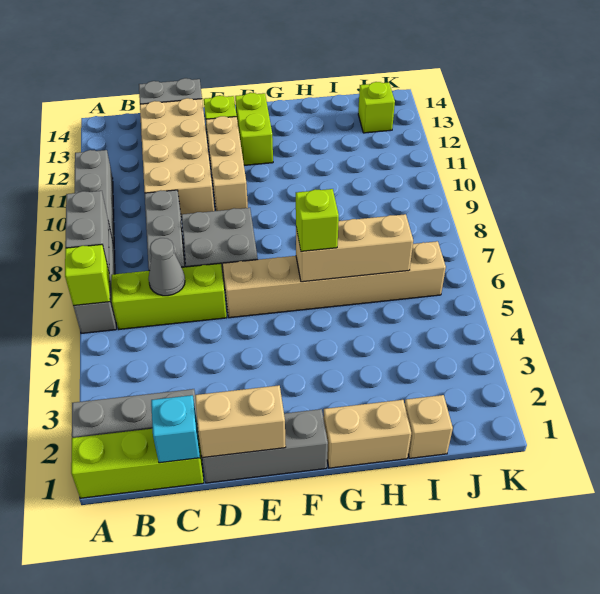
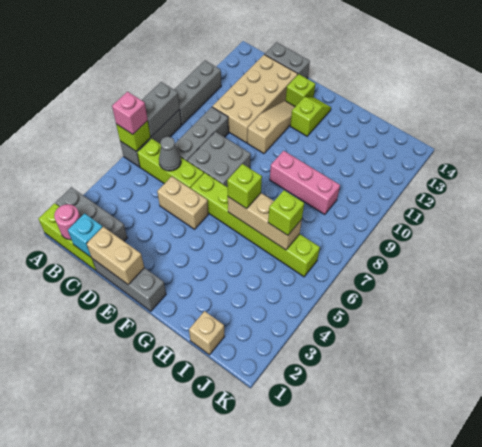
none -> pink brick A6 level 3
none -> pink round brick B1 level 2
tan brick E6:J6 level 1 -> lime brick E6:J6 level 1
tan brick E10:E12 level 1 -> tan slope E10:E12 level 1 top 10
lime brick F12:F13 level 1 -> lime slope F12:F13 level 1 top 12
tan brick G1:H1 level 1 -> tan brick D5:E5 level 1
none -> pink brick G9:I9 level 1
lime brick J13 level 1 -> lime brick I6 level 3

